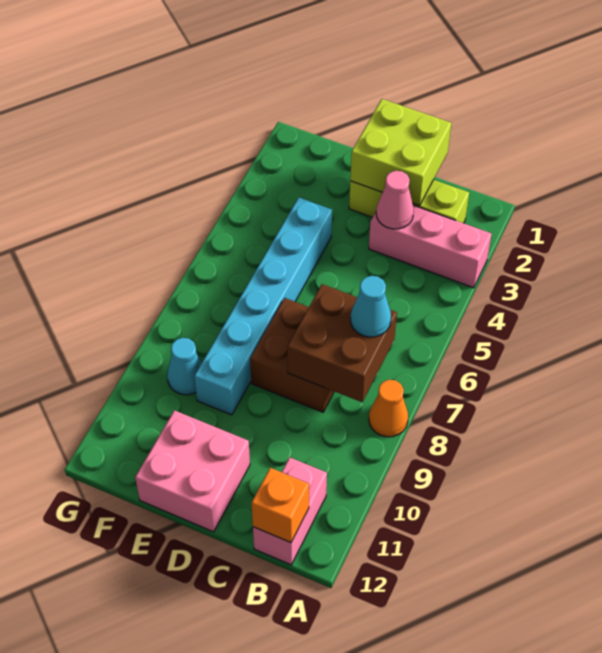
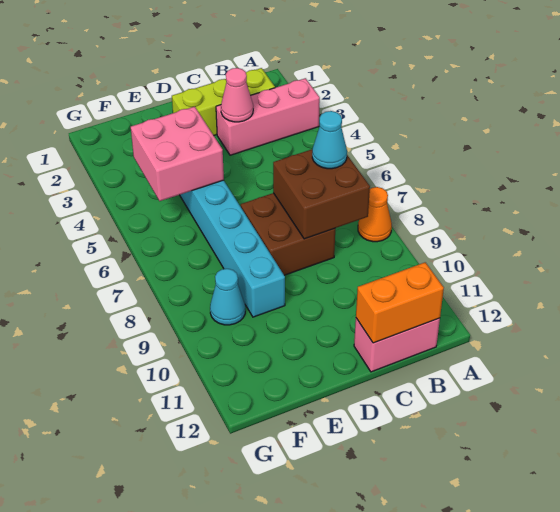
pink brick B11:B12 level 1 -> pink brick B12:C12 level 1
orange brick B12 level 2 -> orange brick B12:C12 level 2
lime brick C1:D2 level 2 -> none
pink brick D11:E12 level 1 -> pink brick E4:F5 level 2

